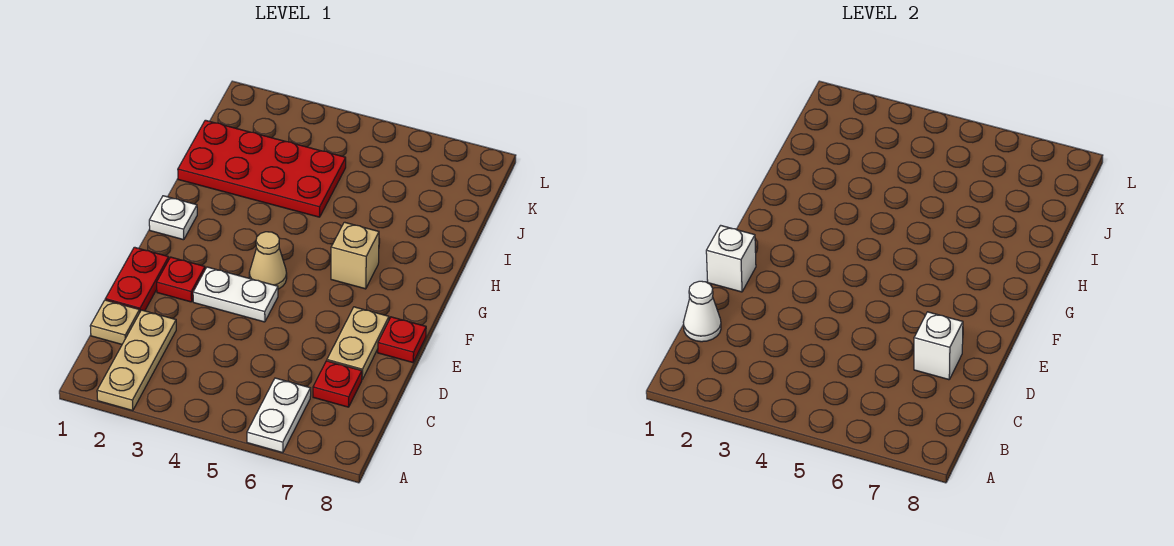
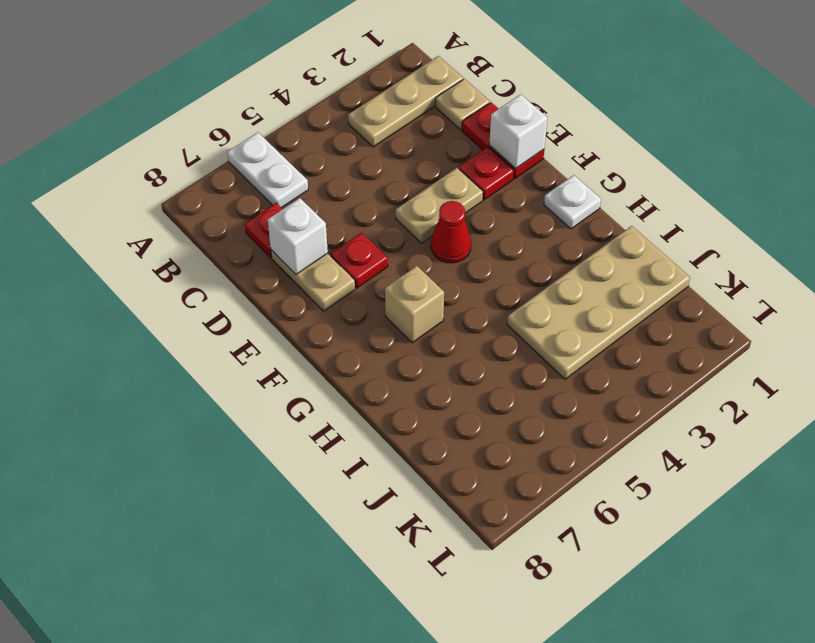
tan plate A2:C2 level 1 -> tan plate B1:B3 level 1
white cone C1 level 2 -> none
white plate E3:E4 level 1 -> tan plate E3:E4 level 1
red plate E8 level 1 -> red plate E6 level 1
tan cone F4 level 1 -> red cone F4 level 1
red plate I1:J4 level 1 -> tan plate I1:J4 level 1

